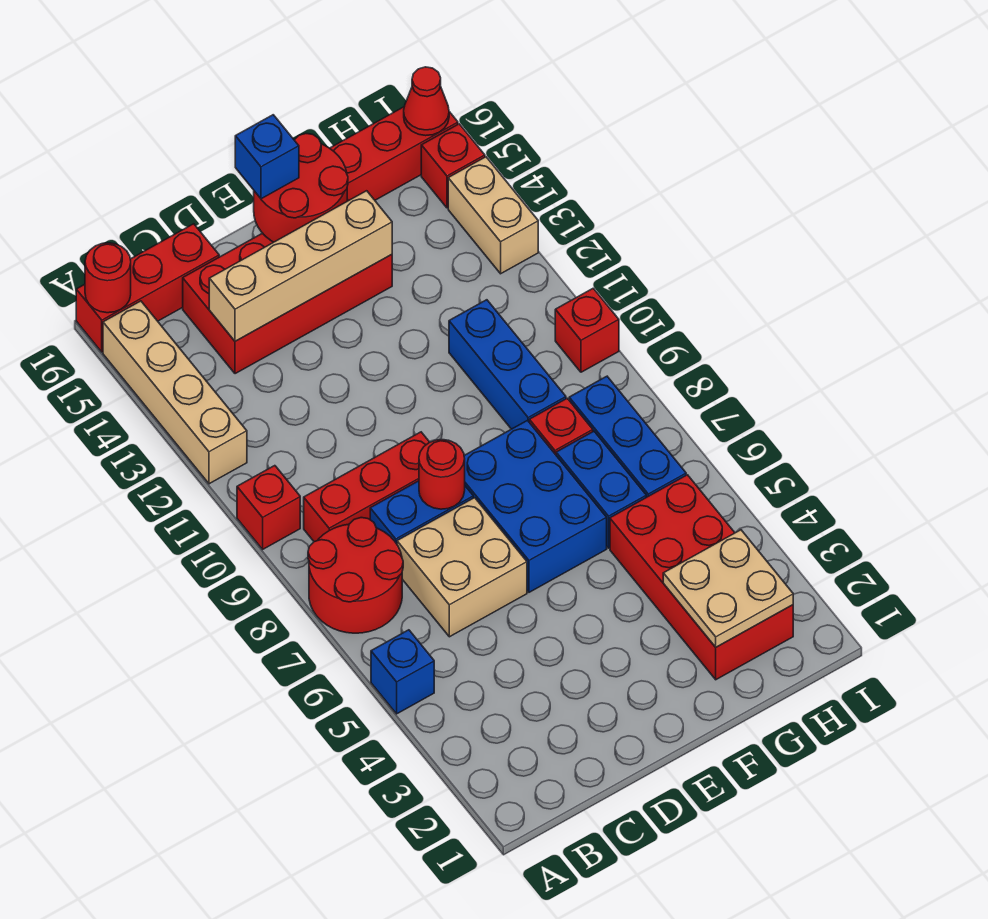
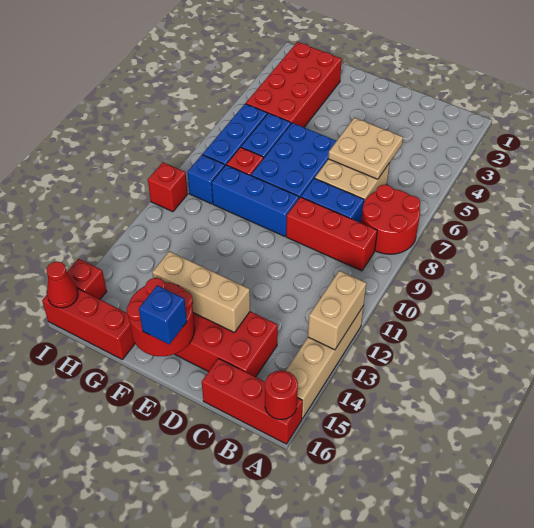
blue brick A5 level 1 -> blue brick H9 level 1
red brick A10 level 1 -> none
tan brick C14:F14 level 2 -> tan brick D14:F14 level 2
red round brick D8 level 2 -> none
tan plate G2:H3 level 2 -> tan plate C5:D6 level 2
blue brick G9:G11 level 1 -> blue brick E9:G9 level 1
tan brick I13:I14 level 1 -> tan brick A12:A13 level 2

